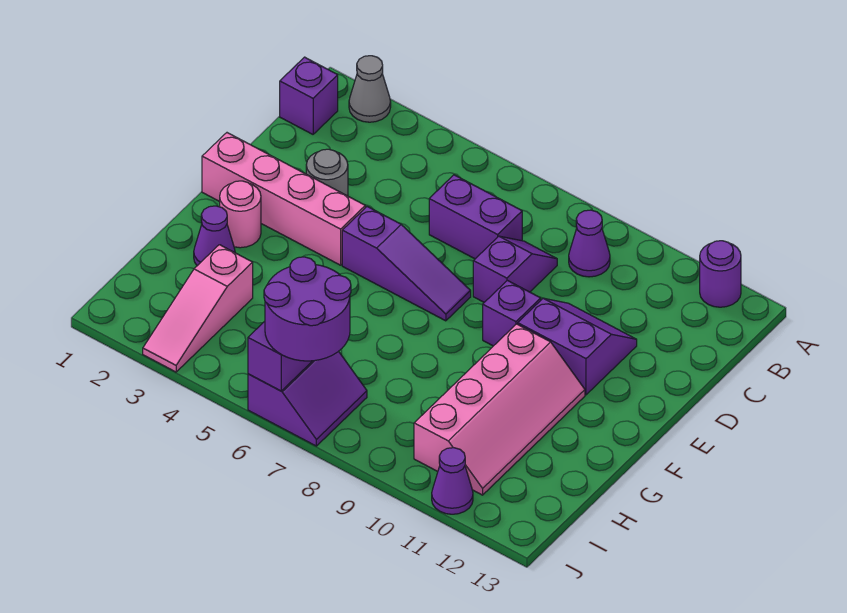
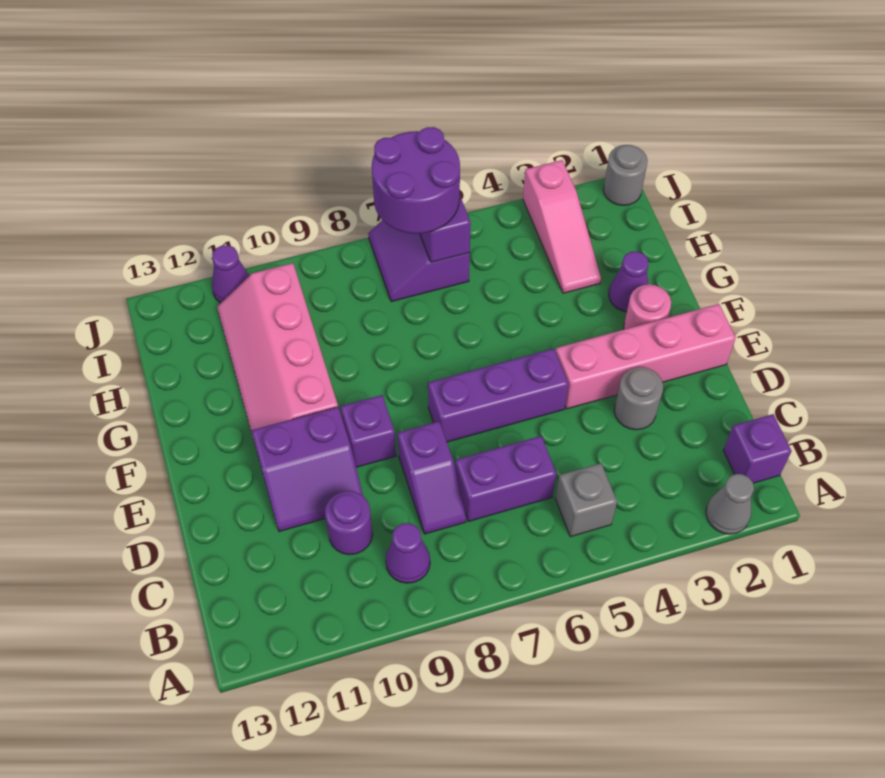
purple round brick A12 level 1 -> purple round brick C10 level 1
none -> grey brick B5 level 1
purple slope E5:E7 level 1 top 5 -> purple brick E5:E7 level 1
pink slope H3:J3 level 1 top H -> pink slope H3:J3 level 1 top J
none -> grey round brick J1 level 1

